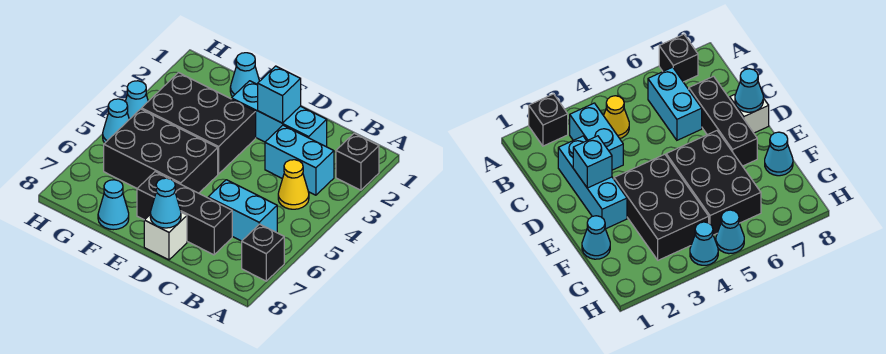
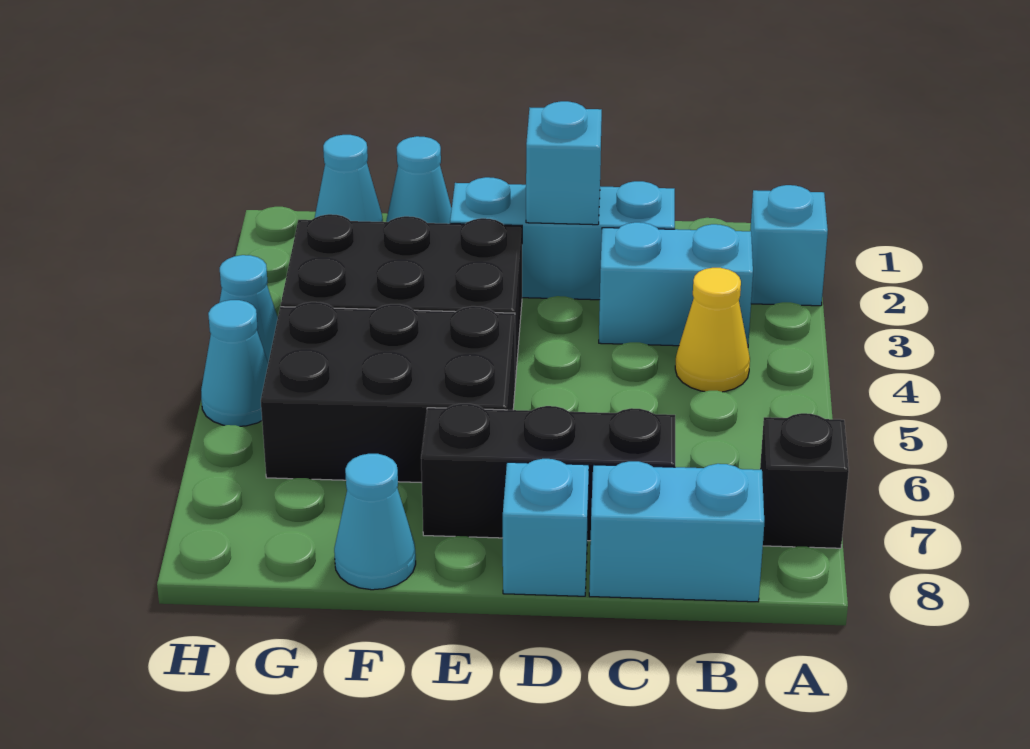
black brick A2 level 1 -> cyan brick A2 level 1
cyan brick B6:C6 level 1 -> cyan brick B8:C8 level 1
white brick D8 level 1 -> cyan brick D8 level 1
cyan cone D8 level 2 -> cyan cone G1 level 1

